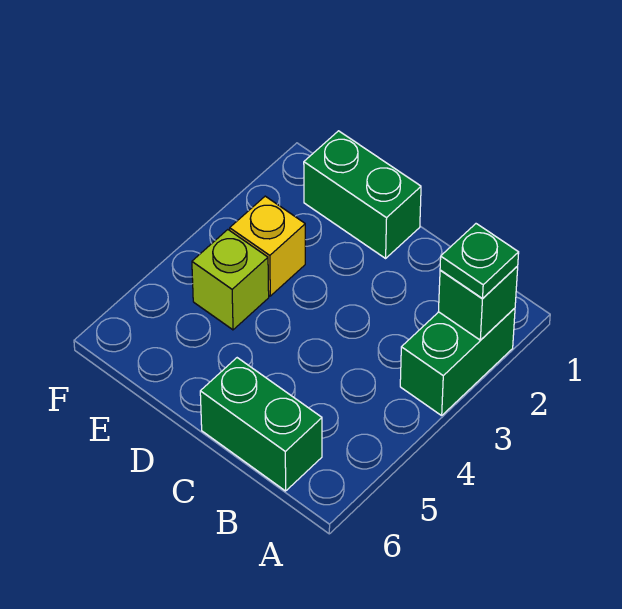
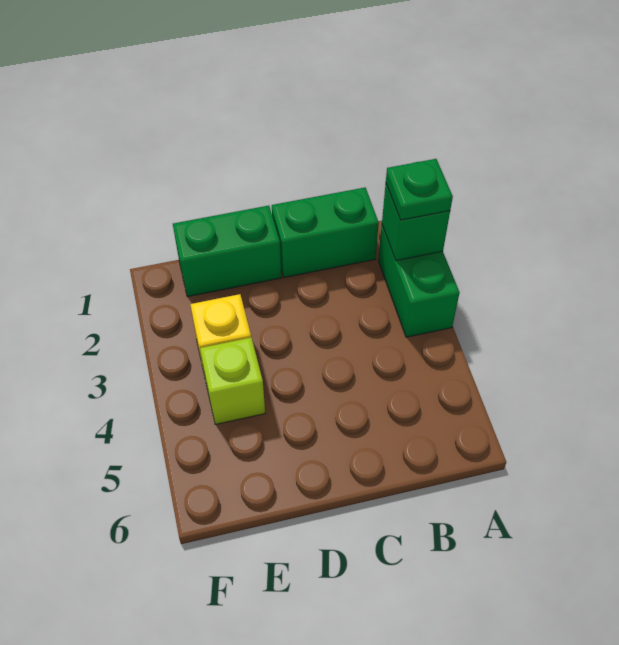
green brick B6:C6 level 1 -> green brick B1:C1 level 1

